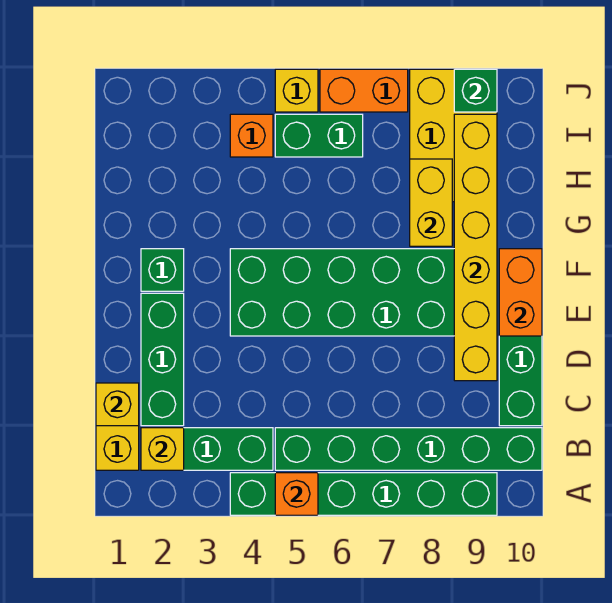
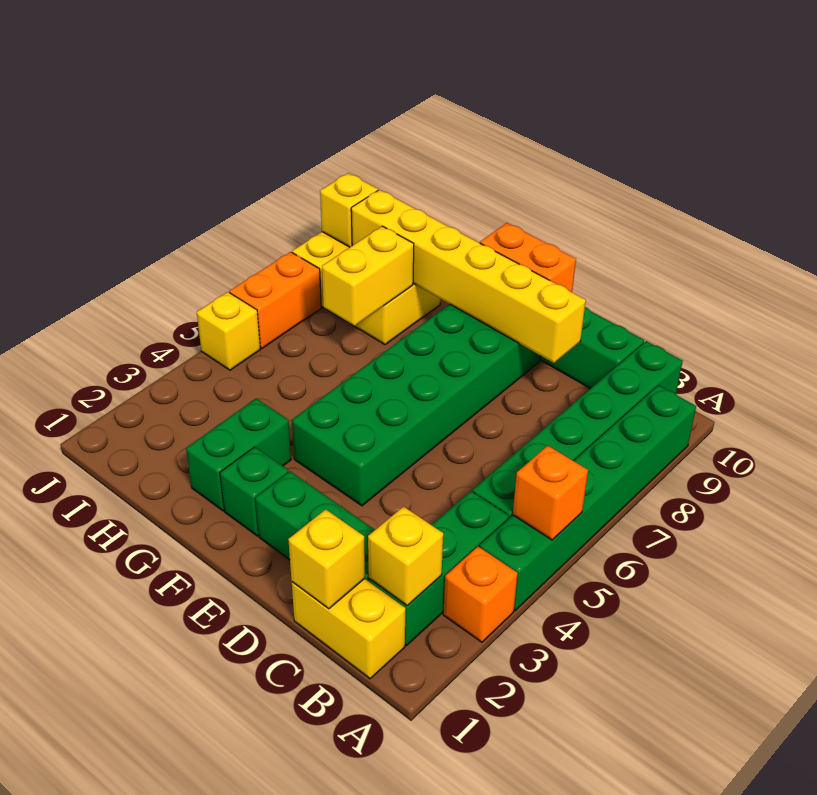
yellow brick G8:H8 level 2 -> yellow brick H7:H8 level 2
orange brick I4 level 1 -> orange brick A3 level 1
green brick I5:I6 level 1 -> green brick G2:G3 level 1
green brick J9 level 2 -> yellow brick J9 level 2

